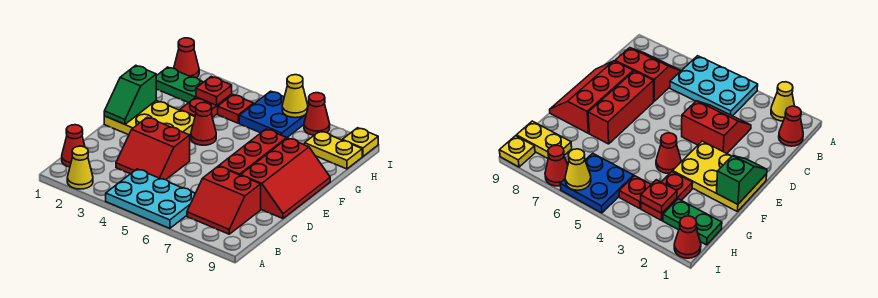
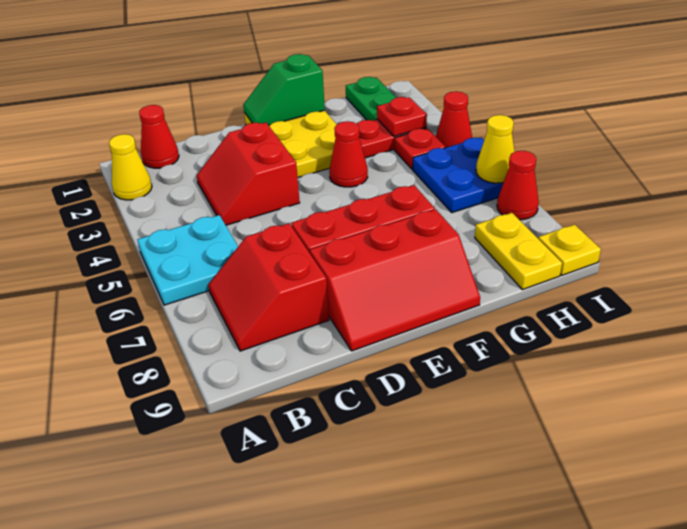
cyan plate A4:B6 level 1 -> cyan plate A5:B6 level 1
red cone I1 level 1 -> red cone I4 level 1

